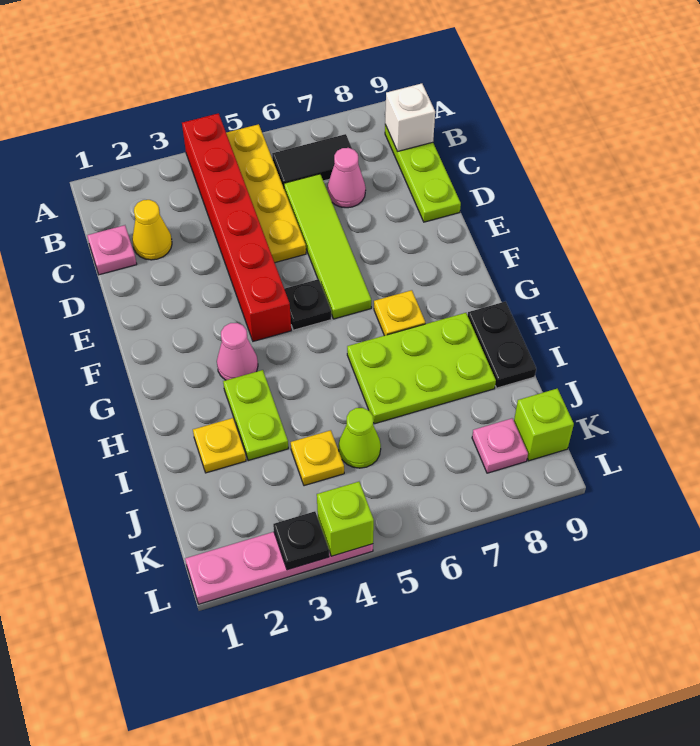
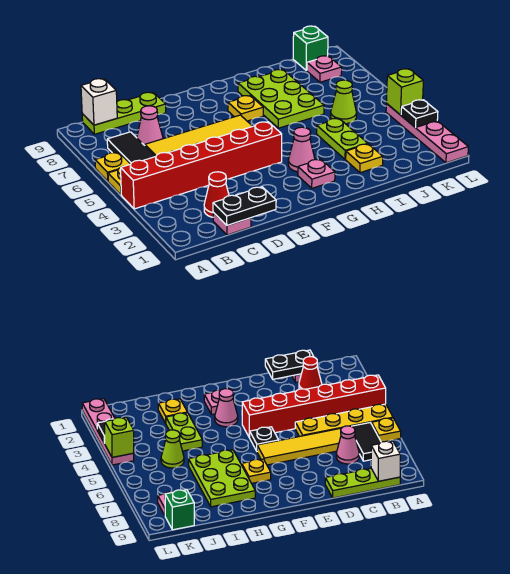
yellow cone C2 level 1 -> red cone C2 level 1
lime tile C6:F6 level 1 -> yellow tile C6:F6 level 1
none -> pink plate G2 level 1
lime plate H3:I3 level 1 -> lime plate I3:I4 level 1
black plate H9:I9 level 1 -> black plate C1:D1 level 2
yellow plate J4 level 1 -> yellow plate A6 level 1
lime brick K9 level 1 -> green brick K9 level 1

